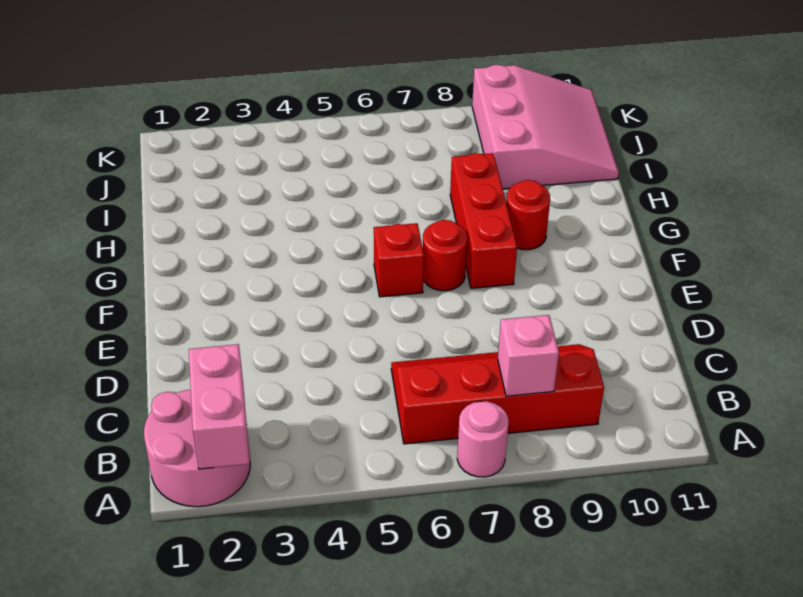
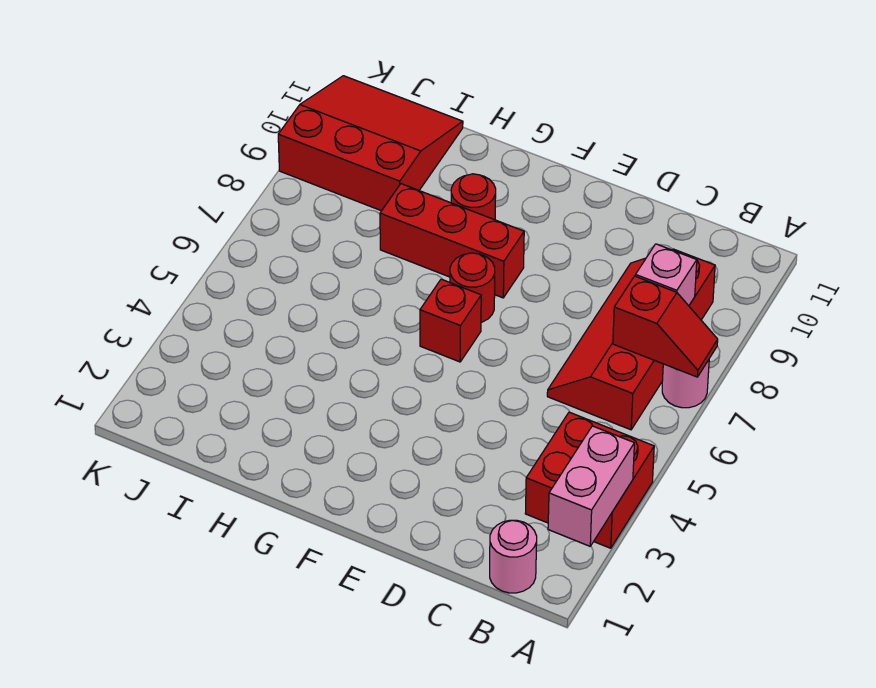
pink round brick A1:B2 level 1 -> pink round brick B1 level 1
pink brick A2:B2 level 2 -> pink brick A2:A3 level 2
none -> red brick A3:B4 level 1
none -> red slope A7:B7 level 2 top B
pink slope I9:K11 level 1 top 9 -> red slope I9:K11 level 1 top 9

